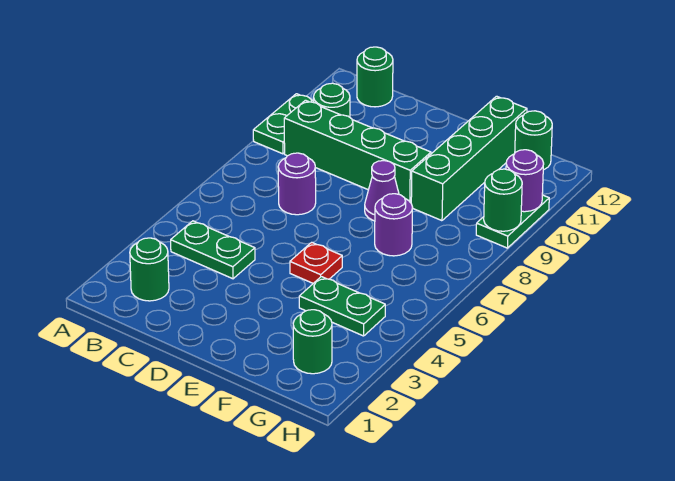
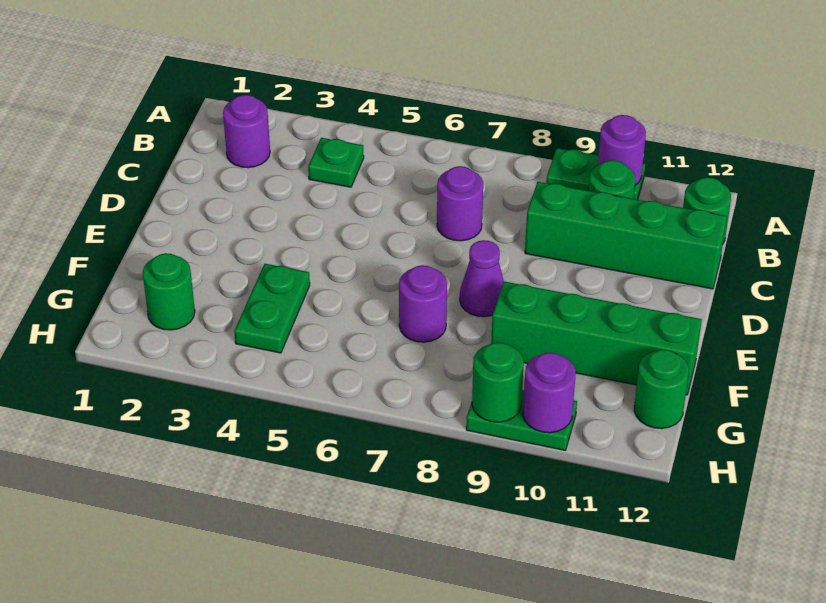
none -> purple round brick A10 level 2
green round brick B2 level 1 -> purple round brick B2 level 1
green plate B4:C4 level 1 -> green plate B4 level 1
green brick B9:E9 level 1 -> green brick C9:C12 level 1
red plate E5 level 1 -> none

